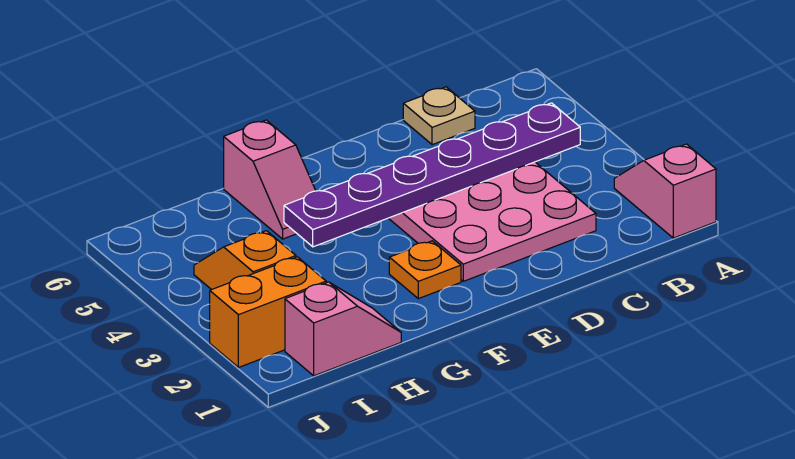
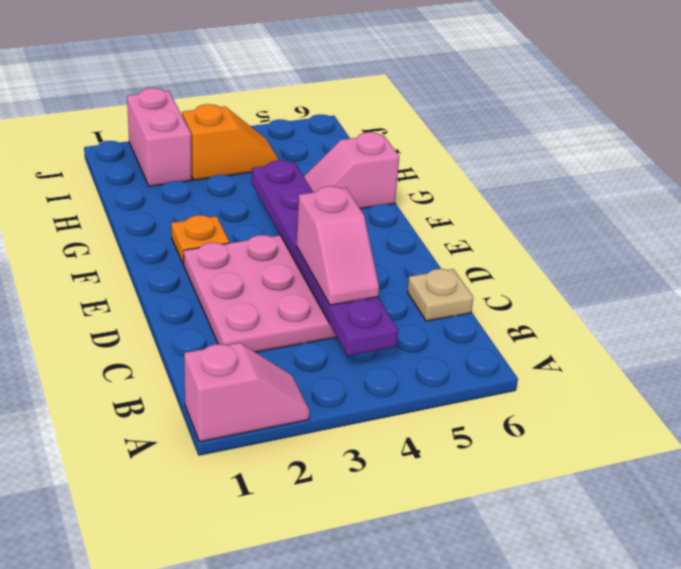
pink slope H1:I1 level 1 top I -> pink slope C4:D4 level 3 top D
orange brick I2:J2 level 1 -> pink brick I2:J2 level 1

